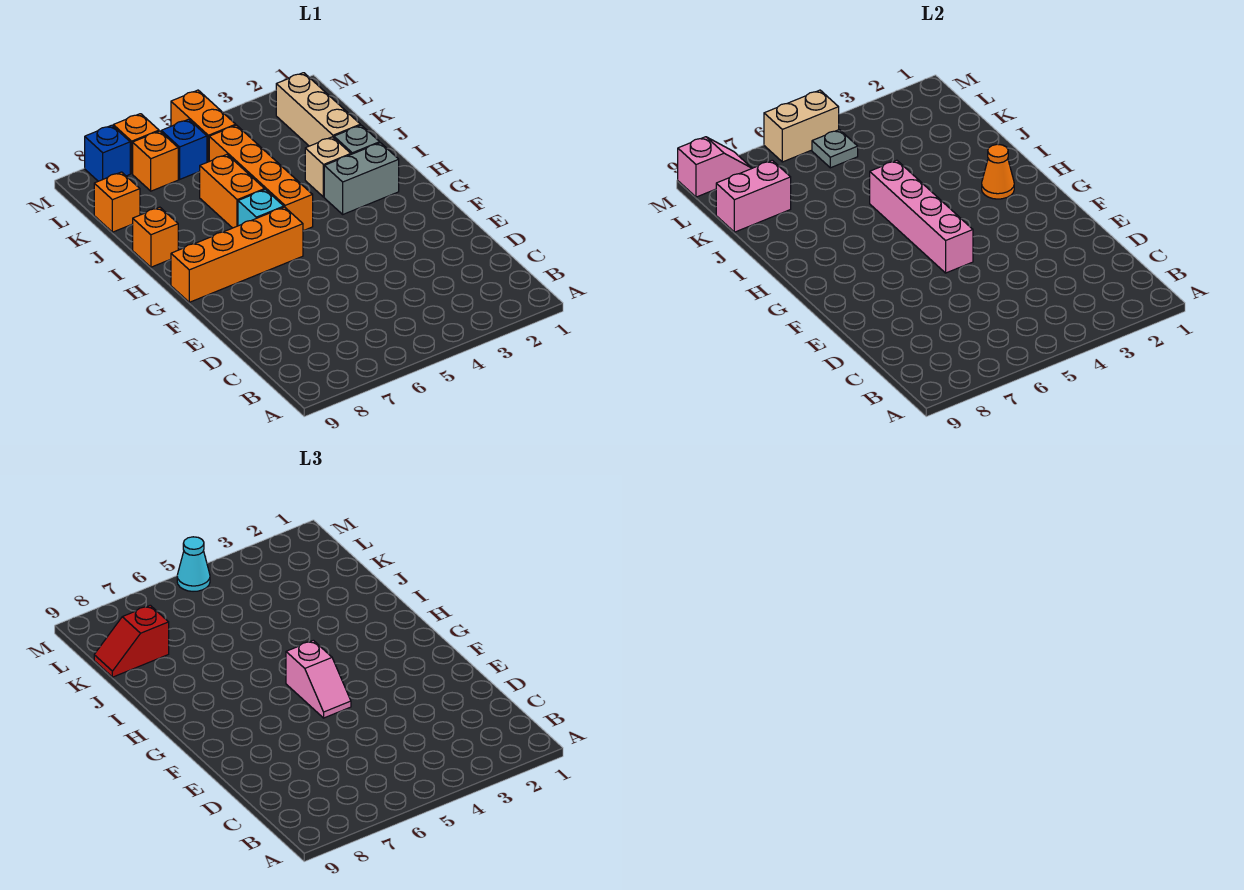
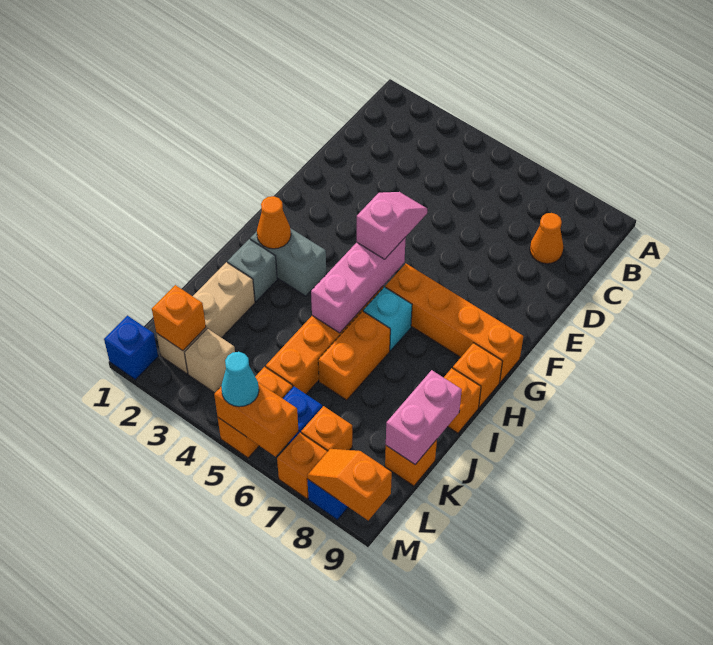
none -> orange cone C8 level 1
pink brick F5:I5 level 2 -> pink brick G5:I5 level 2
none -> orange brick H9 level 1
tan brick I3 level 1 -> tan brick L3 level 1
pink brick K8:K9 level 2 -> pink brick J9:K9 level 2
red slope K8:K9 level 3 top 8 -> none
none -> orange brick L2 level 2
grey plate L5 level 2 -> none
none -> blue brick M1 level 1
tan brick M5:M6 level 2 -> orange brick M5:M6 level 2
pink slope M8:M9 level 2 top 9 -> orange slope M8:M9 level 2 top 9

